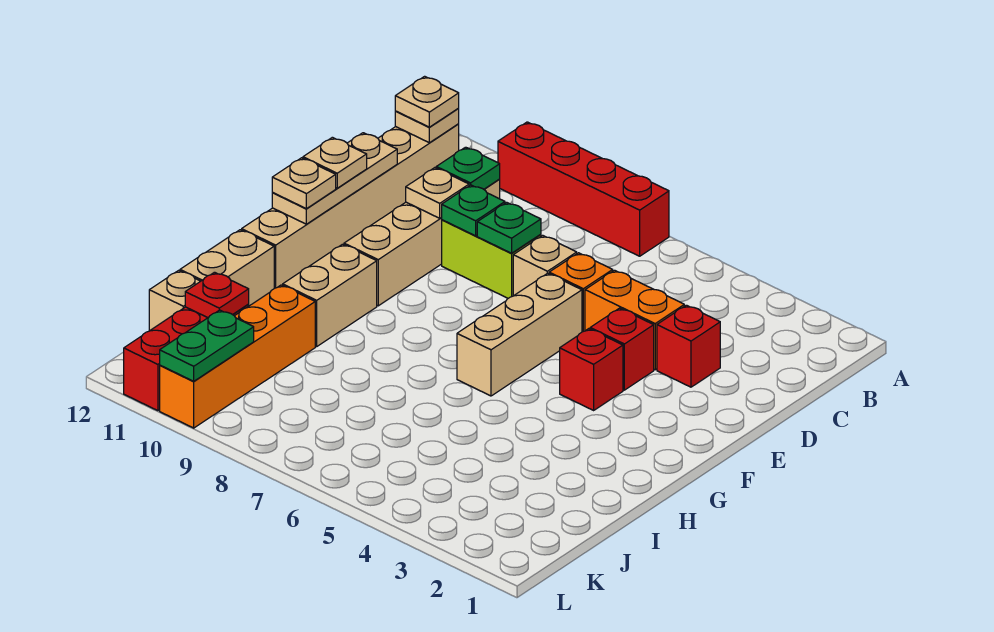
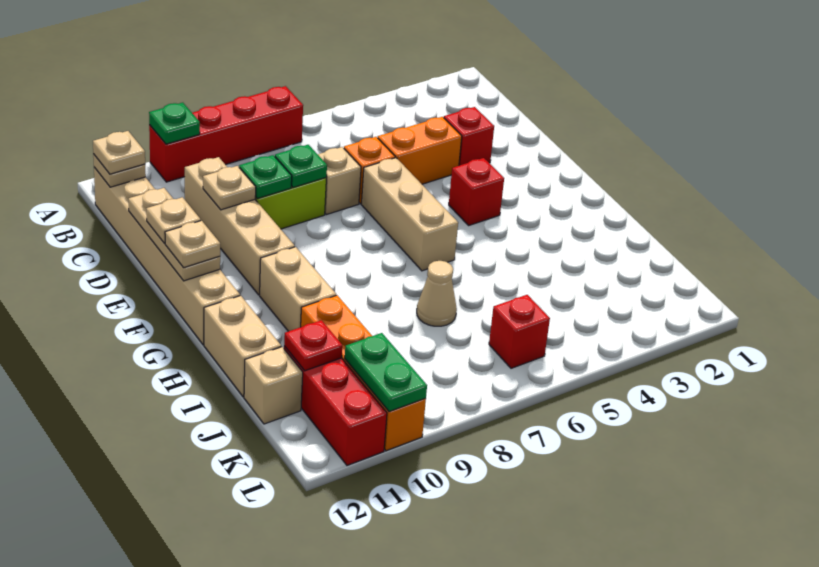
green plate C10 level 2 -> green plate A10 level 2
red brick E4 level 1 -> red brick K6 level 1
none -> tan cone I7 level 1

